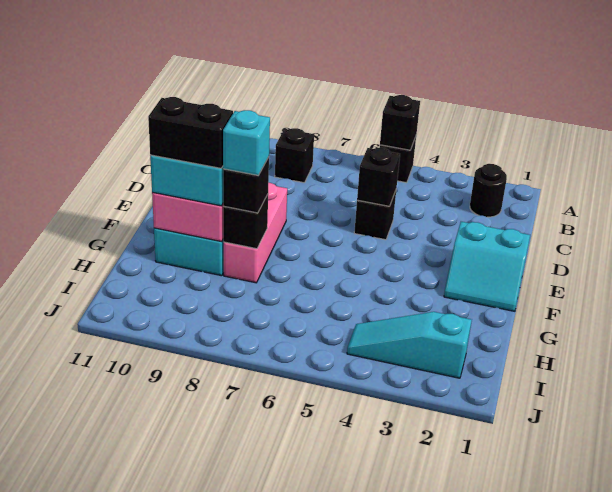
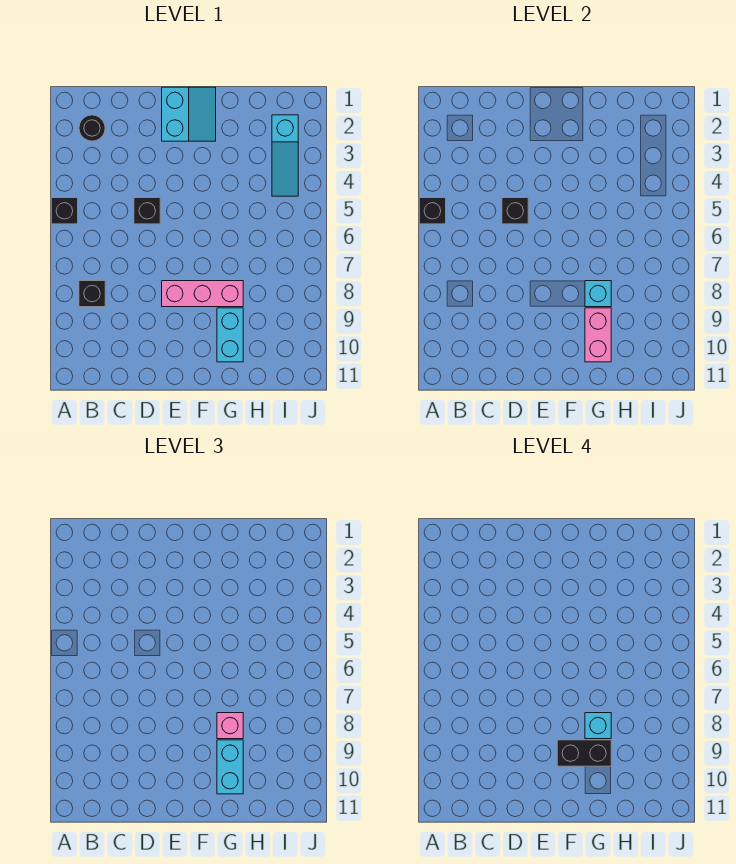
black brick G8 level 2 -> cyan brick G8 level 2
black brick G8 level 3 -> pink brick G8 level 3
black brick G9:G10 level 4 -> black brick F9:G9 level 4

